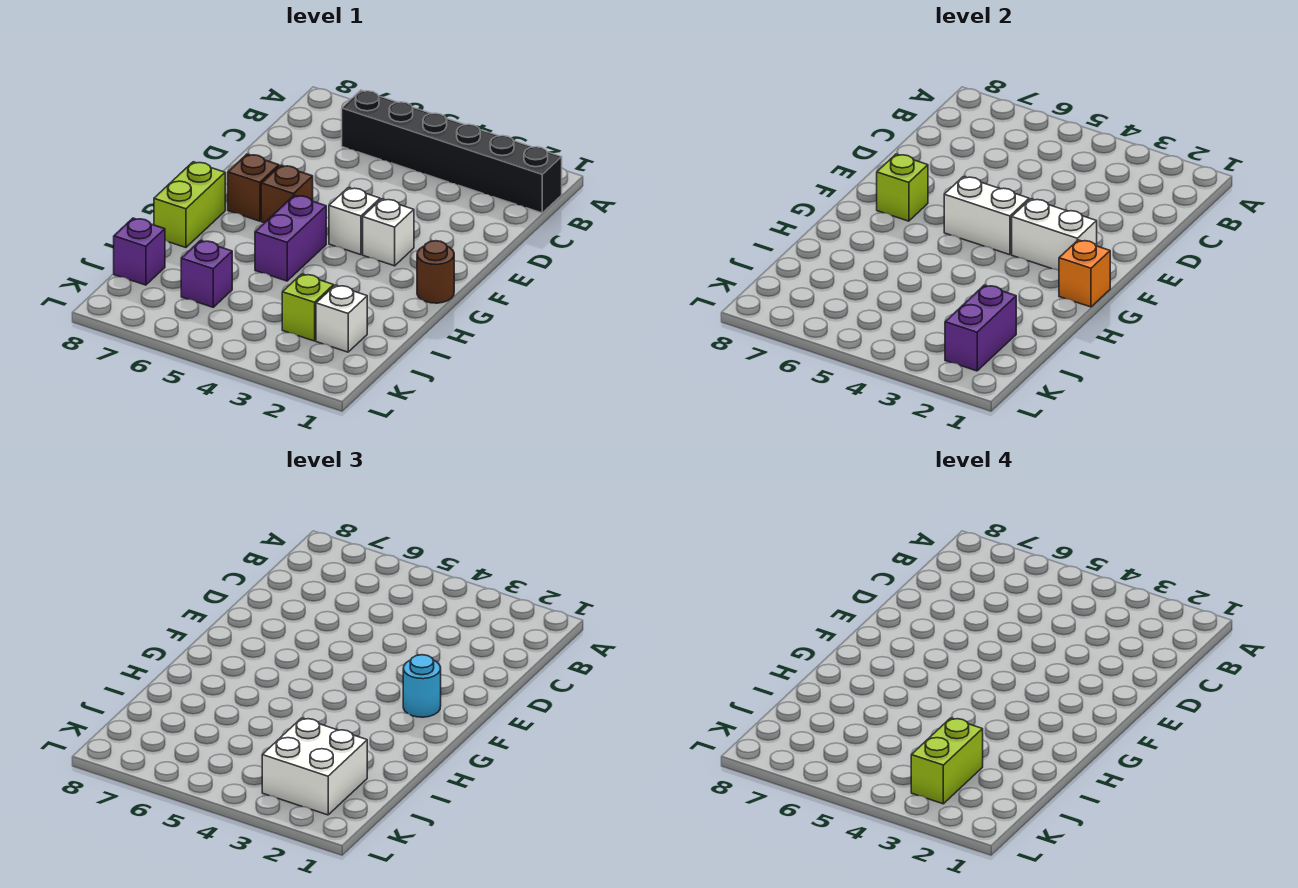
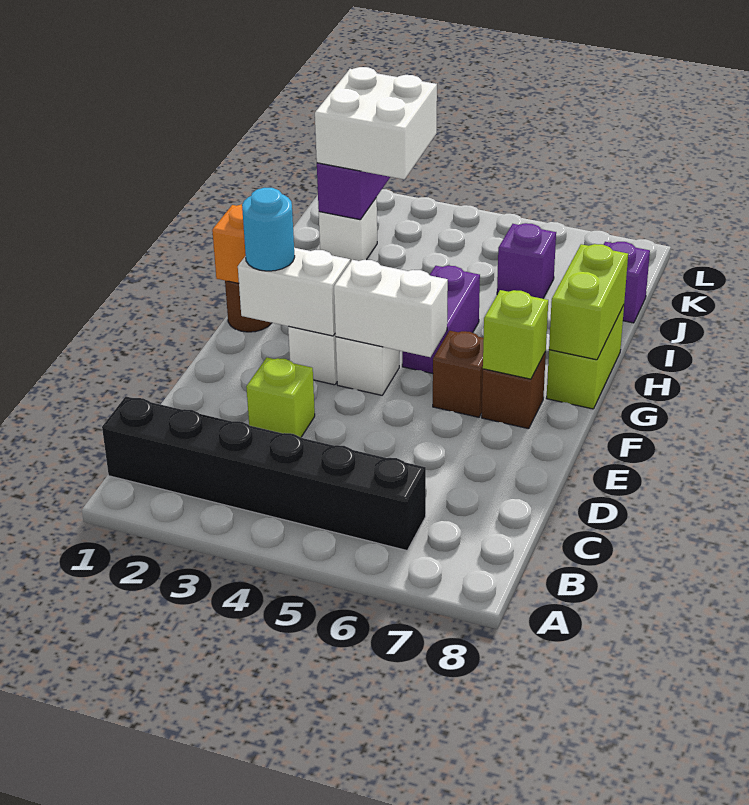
lime brick J3 level 1 -> lime brick D3 level 1
lime brick J3:K3 level 4 -> lime brick G8:H8 level 2

